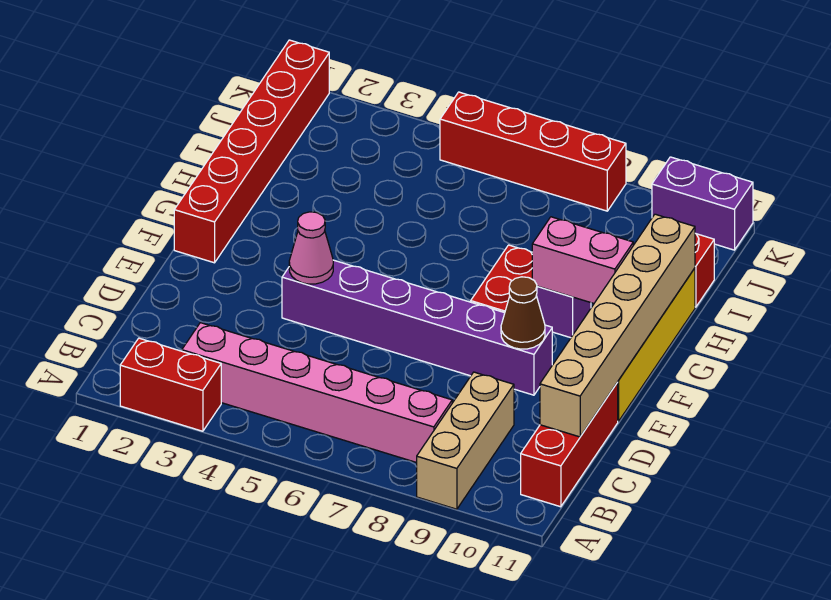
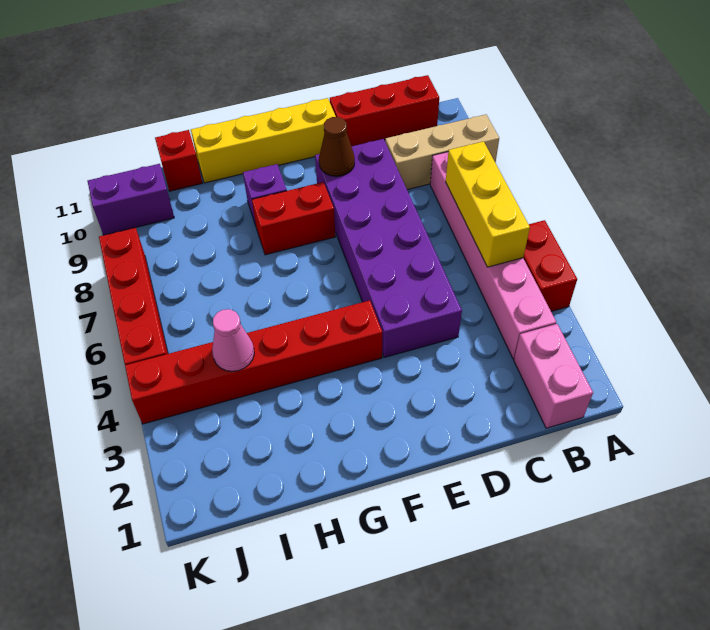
red brick A2:A3 level 1 -> red brick A4:A5 level 1
none -> yellow brick B5:B7 level 2
tan brick C11:H11 level 2 -> none
purple brick E4:E9 level 1 -> purple brick D4:E9 level 1
pink cone E4 level 2 -> pink cone I4 level 2
red brick F1:K1 level 1 -> red brick F4:K4 level 1
pink brick G9:G10 level 2 -> pink brick B1:B2 level 1
purple brick K10:K11 level 1 -> purple brick J10:K10 level 1

